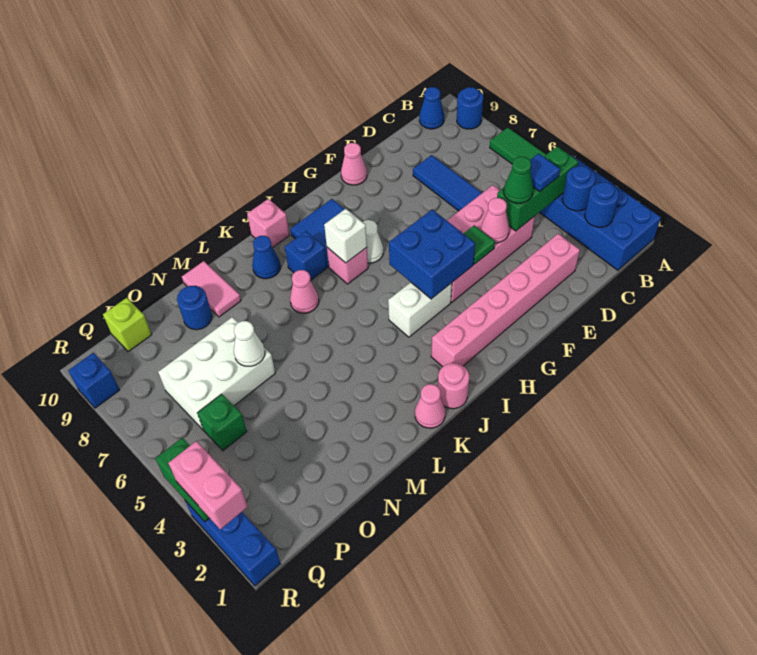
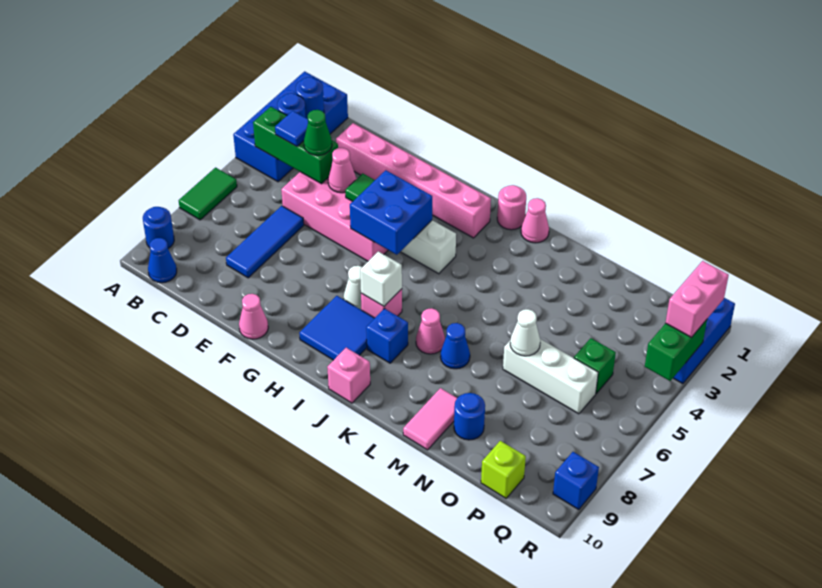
blue cone K9 level 1 -> blue cone L7 level 1
white brick N6:P7 level 1 -> white brick N6:P6 level 1

